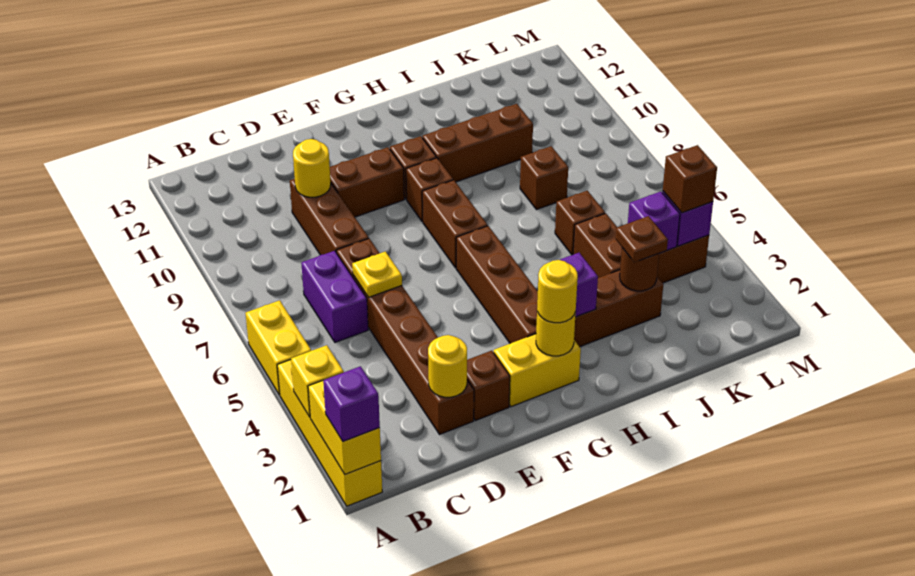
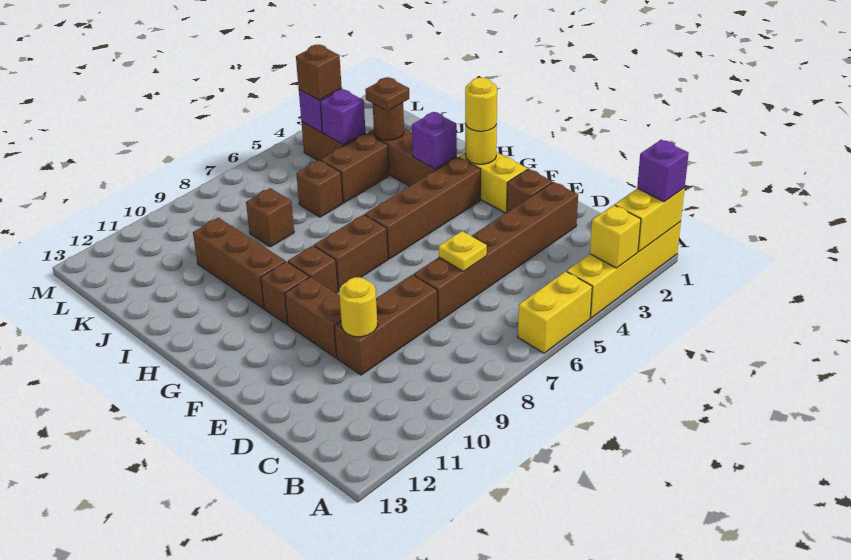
purple brick C6:C7 level 1 -> none
yellow round brick D2 level 2 -> none

